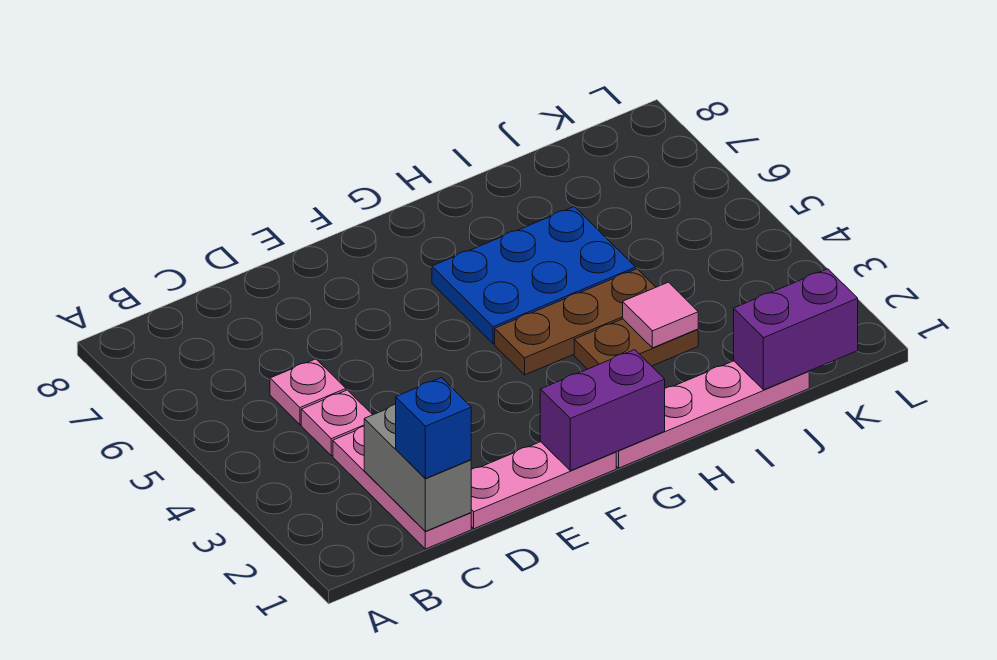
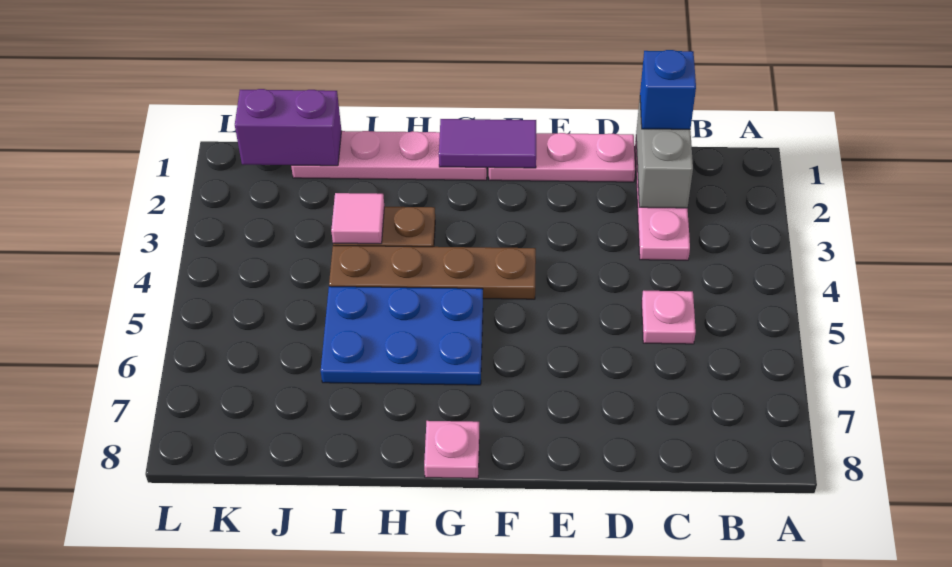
pink plate C4 level 1 -> pink plate G8 level 1
purple brick F1:G1 level 2 -> purple tile F1:G1 level 2
brown plate G4:I4 level 1 -> brown plate F4:I4 level 1

